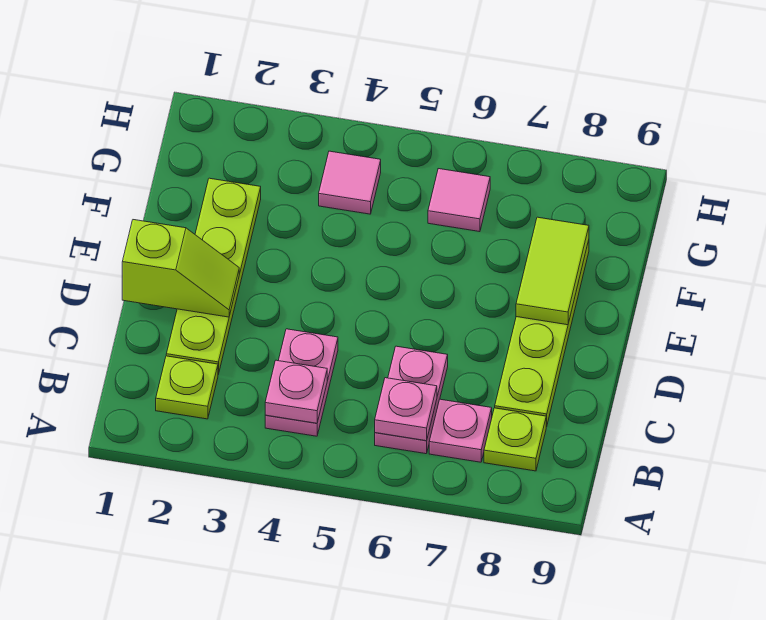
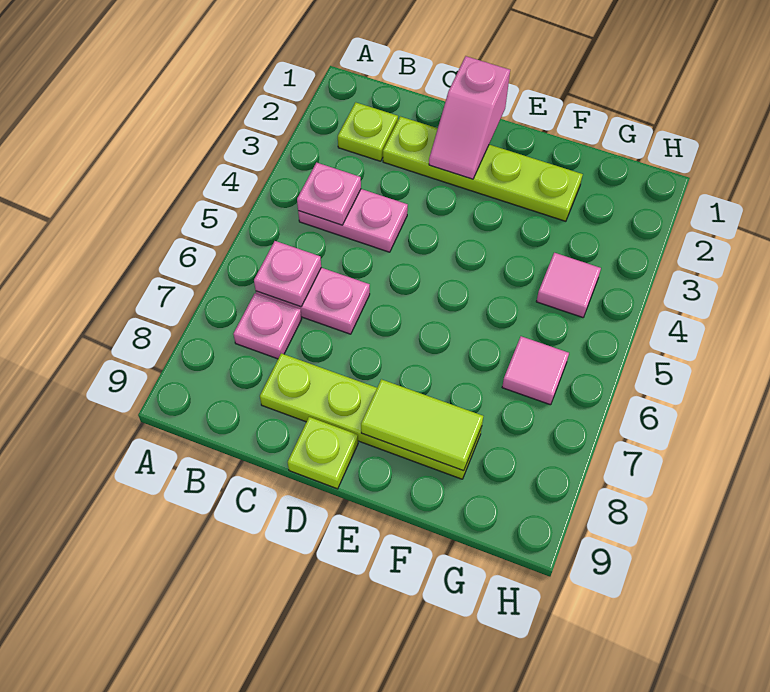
lime plate B8 level 1 -> lime plate D9 level 1
lime slope D1:D2 level 2 top 1 -> pink slope D1:D2 level 2 top 1

